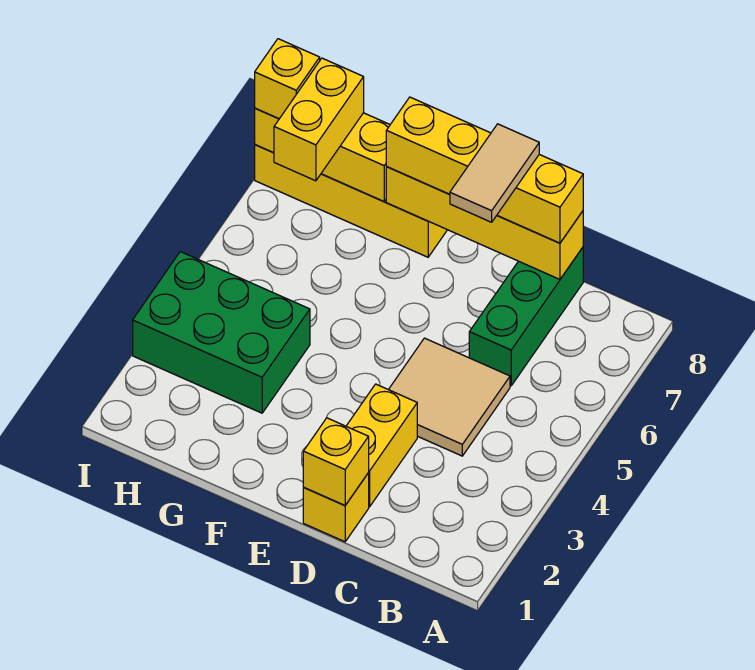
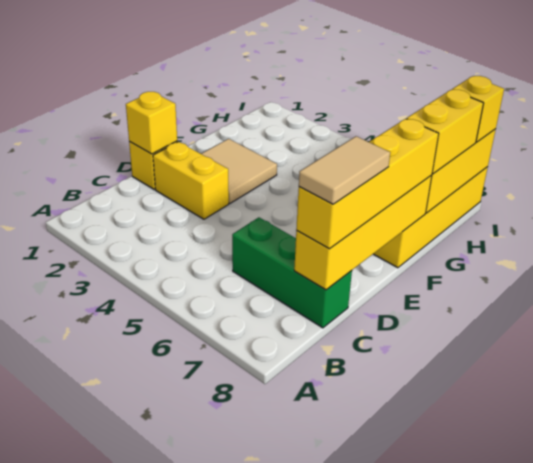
tan tile C4:D5 level 1 -> tan tile E2:F3 level 1
tan tile D7:D8 level 4 -> tan tile C8:D8 level 4
green brick G3:I4 level 1 -> none
yellow brick H7:H8 level 3 -> yellow brick G8:H8 level 3

